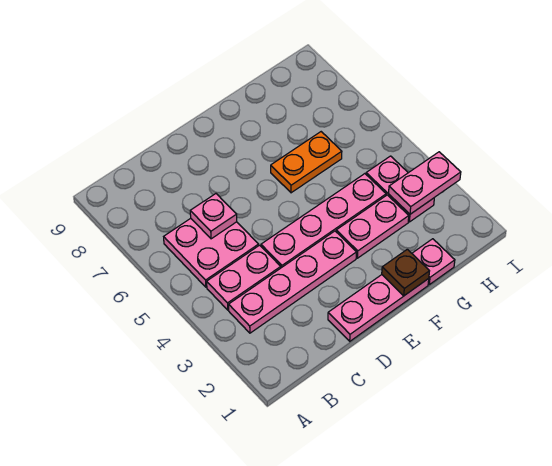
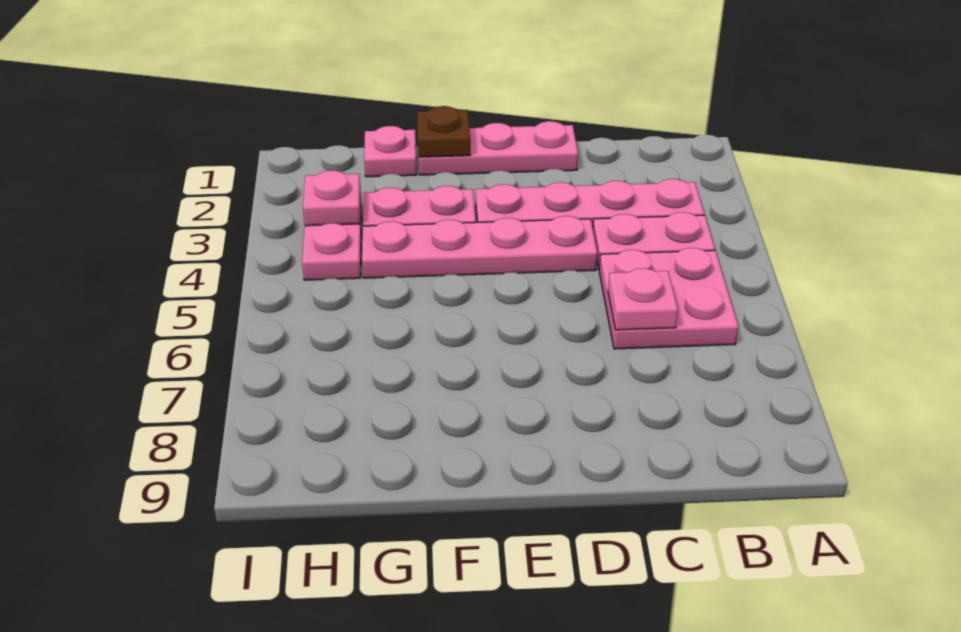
orange plate F6:G6 level 1 -> none
pink plate H3:I3 level 2 -> pink plate H3 level 2

